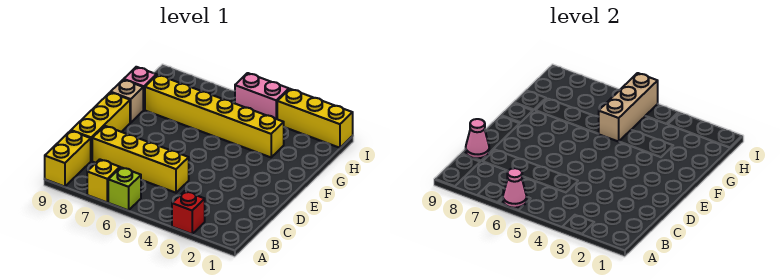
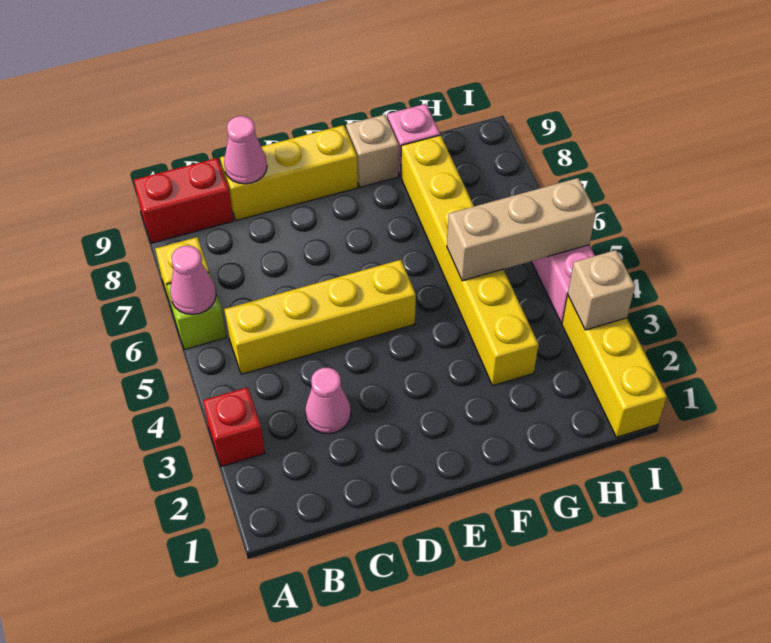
yellow brick A9:B9 level 1 -> red brick A9:B9 level 1
none -> pink cone C3 level 1
yellow brick C5:C8 level 1 -> yellow brick B5:E5 level 1
none -> tan brick I3 level 2

